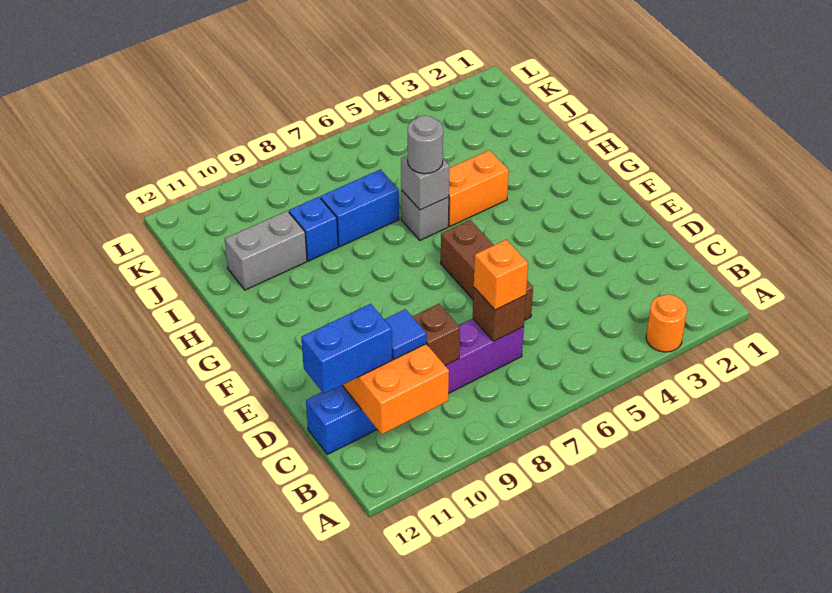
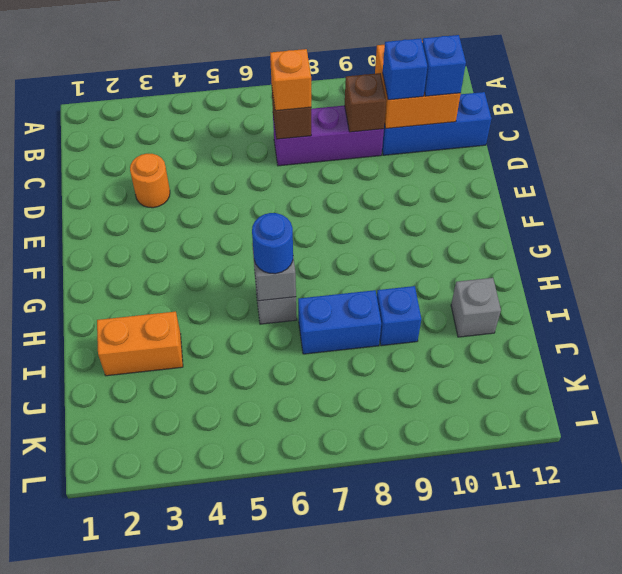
orange round brick A3 level 1 -> orange round brick D3 level 1
blue tile C10 level 3 -> blue brick C10 level 3
blue brick C11:C12 level 3 -> blue brick C11 level 3
brown brick D6:F6 level 1 -> none
orange brick H4:H5 level 1 -> orange brick I2:I3 level 1
grey round brick H6 level 3 -> blue round brick H6 level 3
grey brick I10:I11 level 1 -> grey brick I11 level 1

